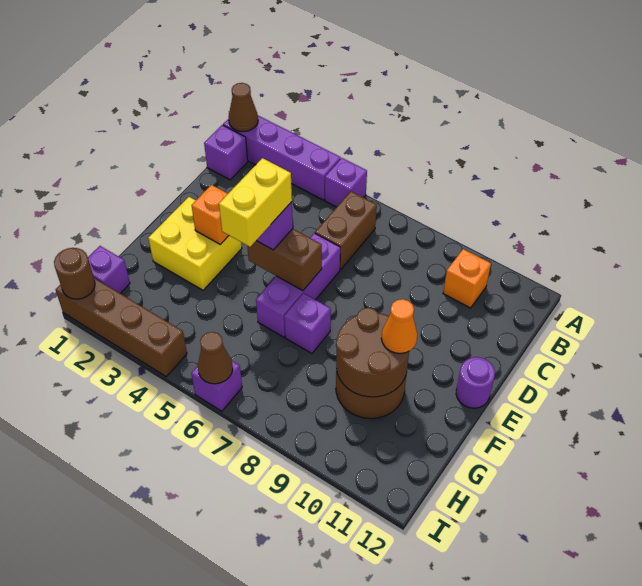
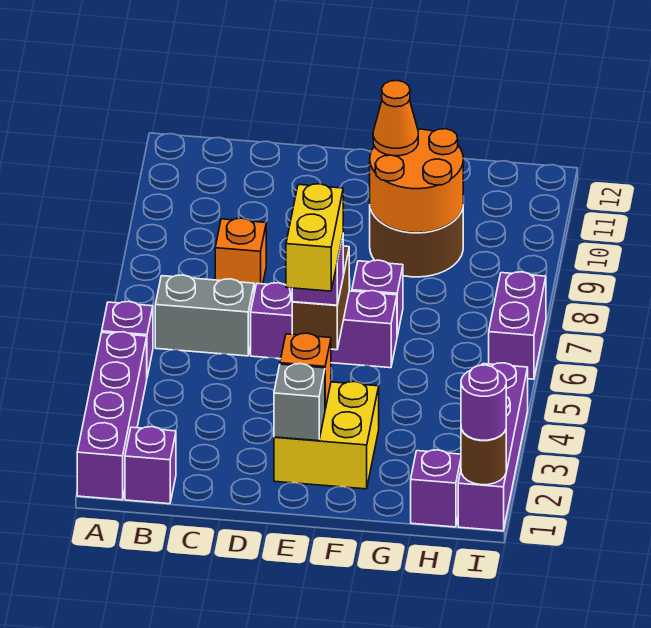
brown cone A1 level 2 -> none
brown brick B6:C6 level 1 -> grey brick B6:C6 level 1
orange brick B10 level 1 -> orange brick C8 level 1
none -> grey brick E2 level 2
yellow brick E5:F5 level 4 -> yellow brick E4:E5 level 4
purple round brick E12 level 1 -> purple round brick I1 level 3
brown round brick F9:G10 level 2 -> orange round brick F9:G10 level 2
brown brick I1:I4 level 1 -> purple brick I1:I4 level 1
purple brick I6 level 1 -> purple brick I6:I7 level 1
brown cone I6 level 2 -> none

